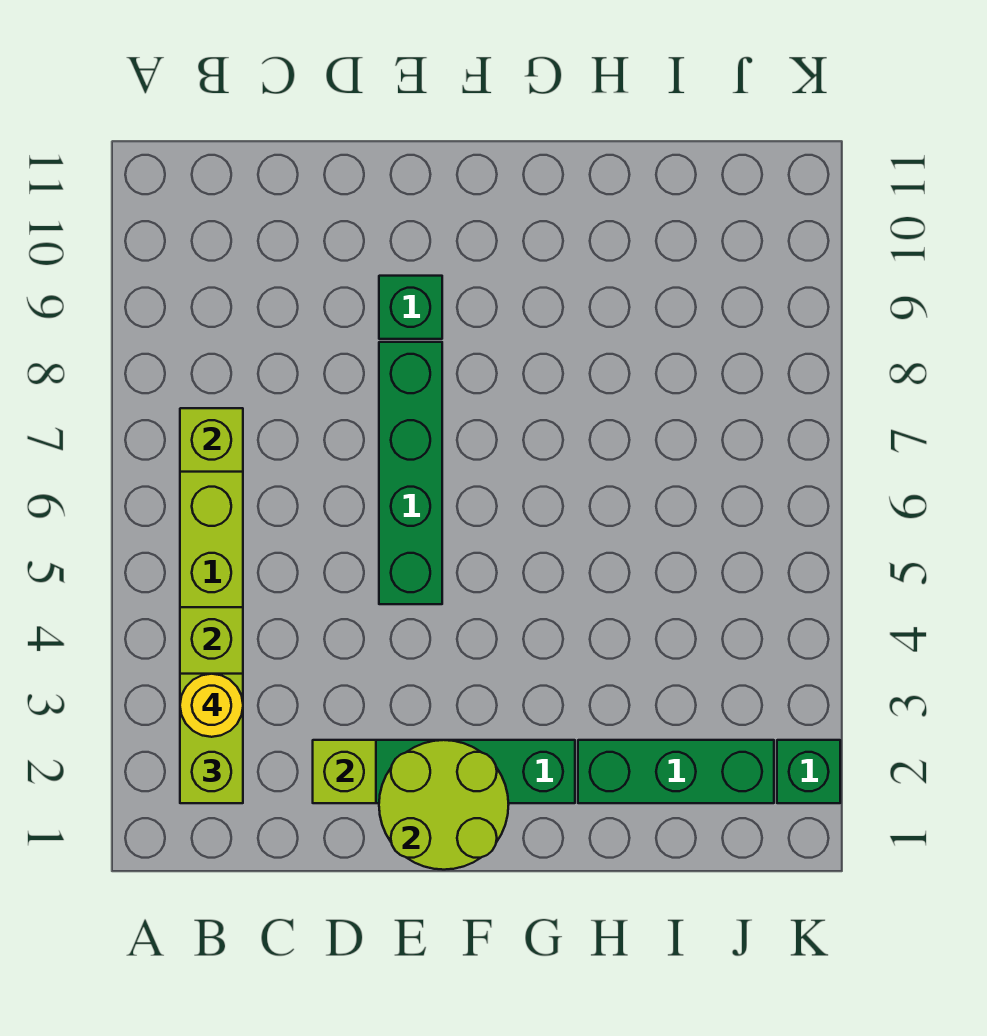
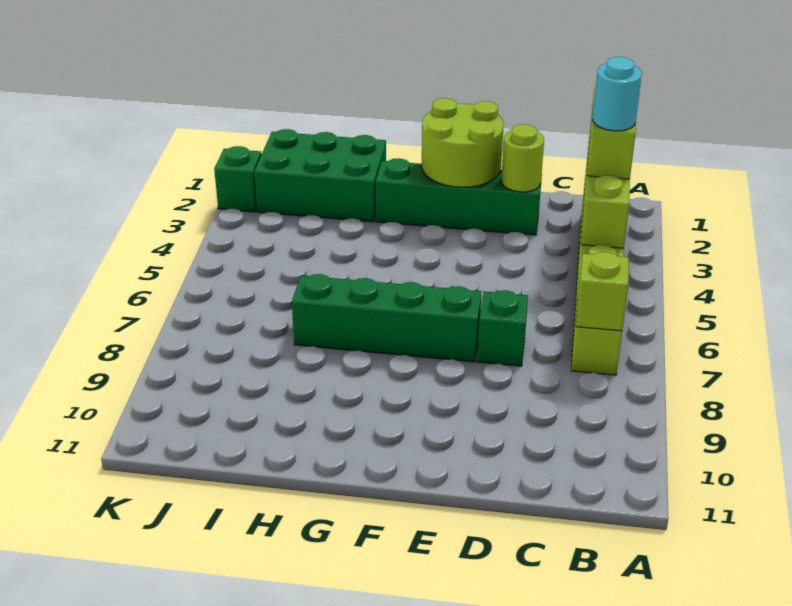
yellow round brick B3 level 4 -> cyan round brick B3 level 4
lime brick D2 level 2 -> lime round brick D2 level 2
green brick E5:E8 level 1 -> green brick E7:H7 level 1
green brick E9 level 1 -> green brick D7 level 1
green brick H2:J2 level 1 -> green brick H1:J2 level 1

